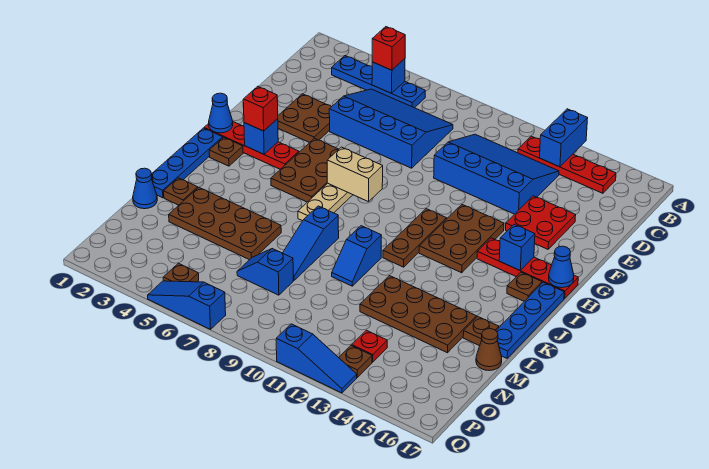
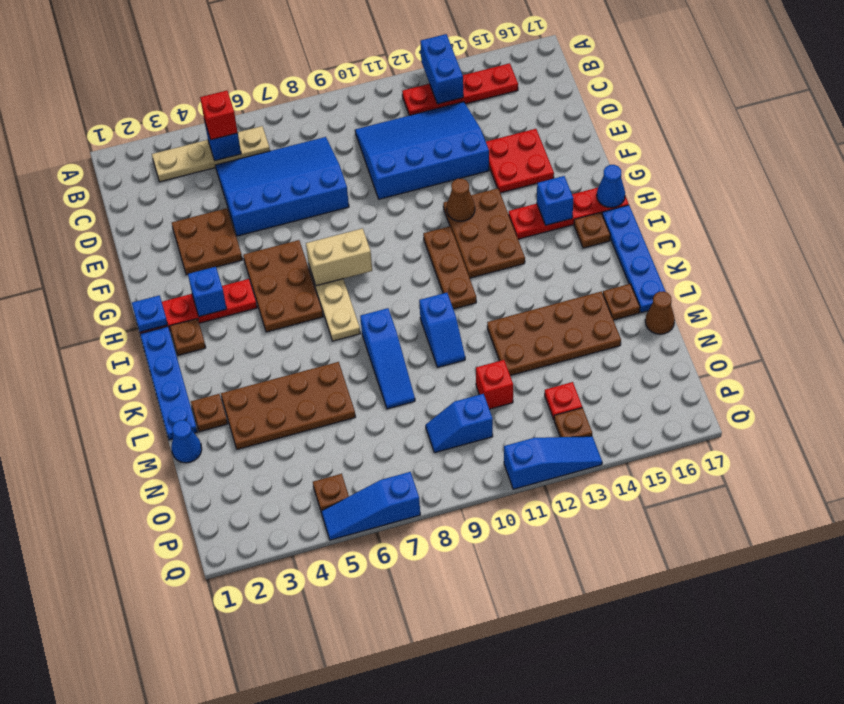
blue plate B3:B6 level 1 -> tan plate B3:B6 level 1
none -> brown cone G12 level 2
blue cone H1 level 2 -> blue plate H1 level 2
red brick H3 level 3 -> red brick N11 level 1
blue slope N7:N8 level 1 top 8 -> blue slope O9:O10 level 1 top 10

